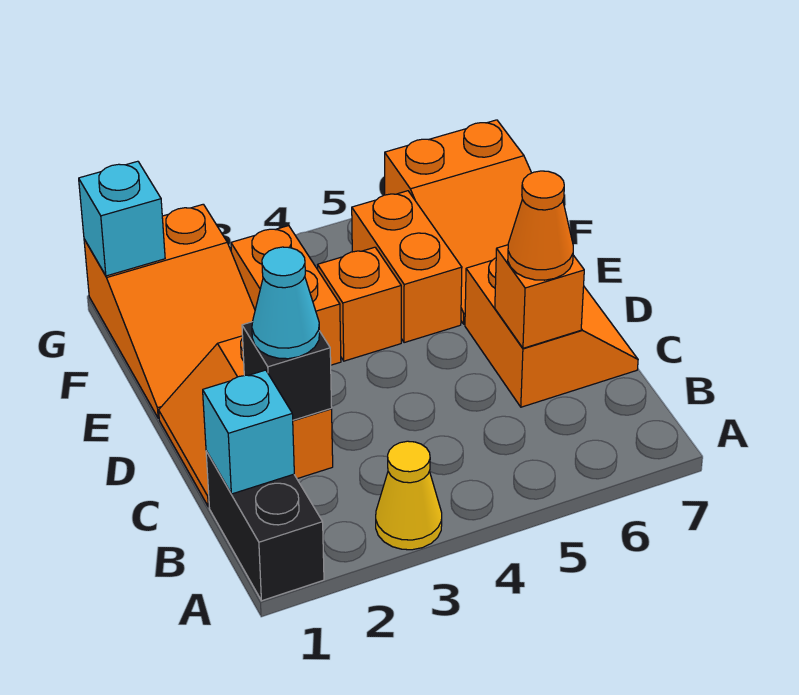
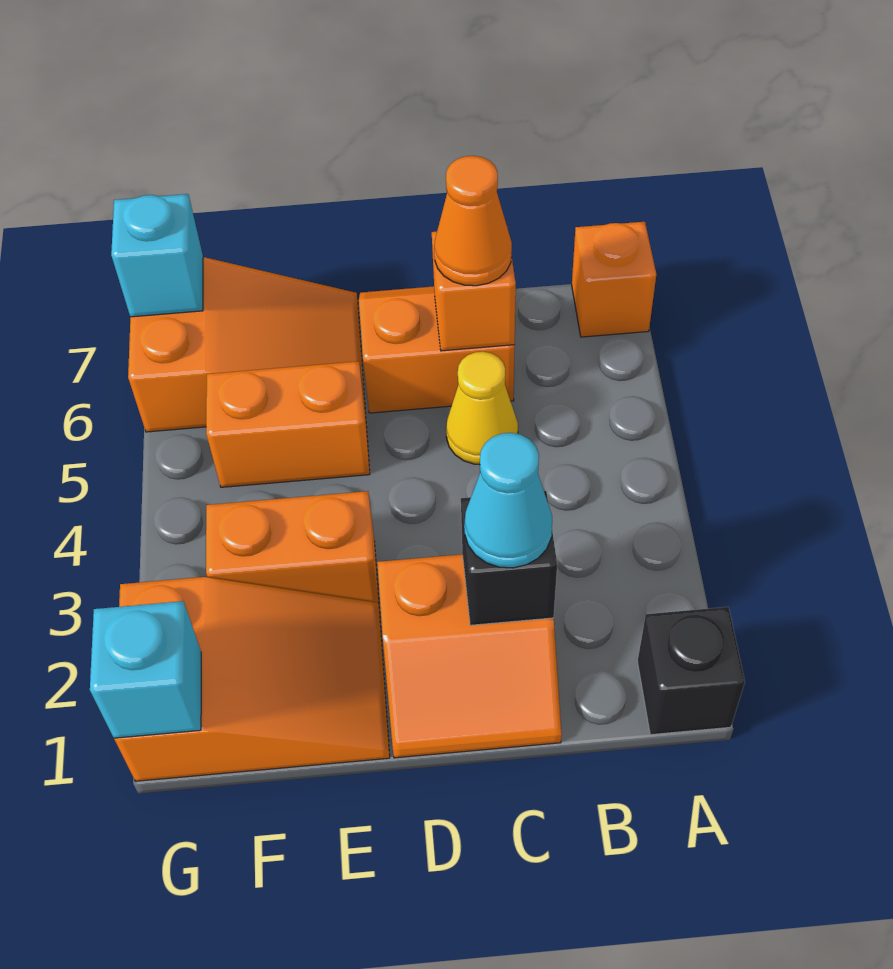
black brick A1:B1 level 1 -> black brick A1 level 1
yellow cone A3 level 1 -> yellow cone C5 level 1
cyan brick B1 level 2 -> cyan brick G7 level 2
orange brick E4 level 1 -> orange brick A7 level 1

